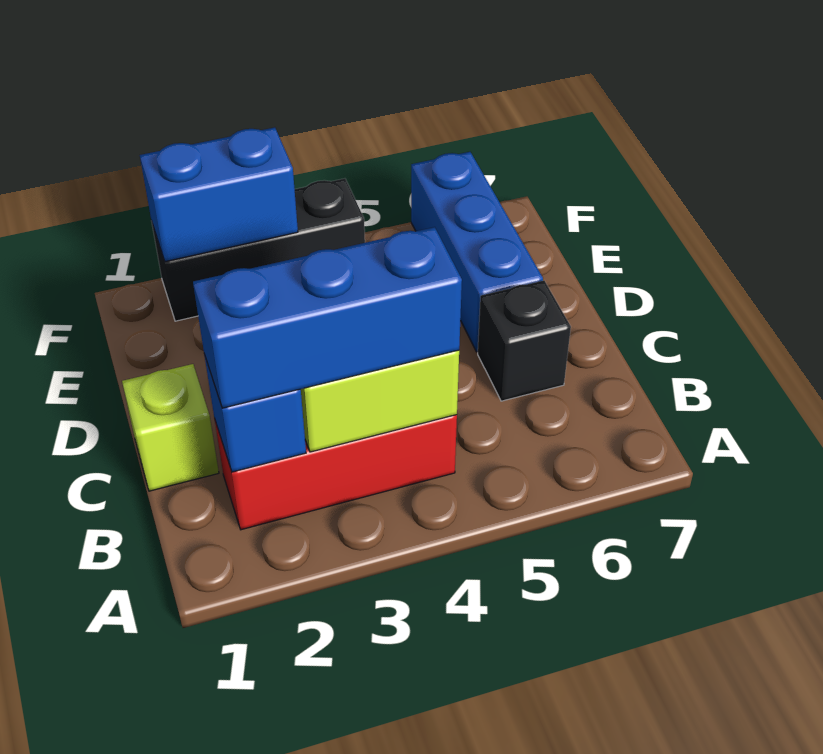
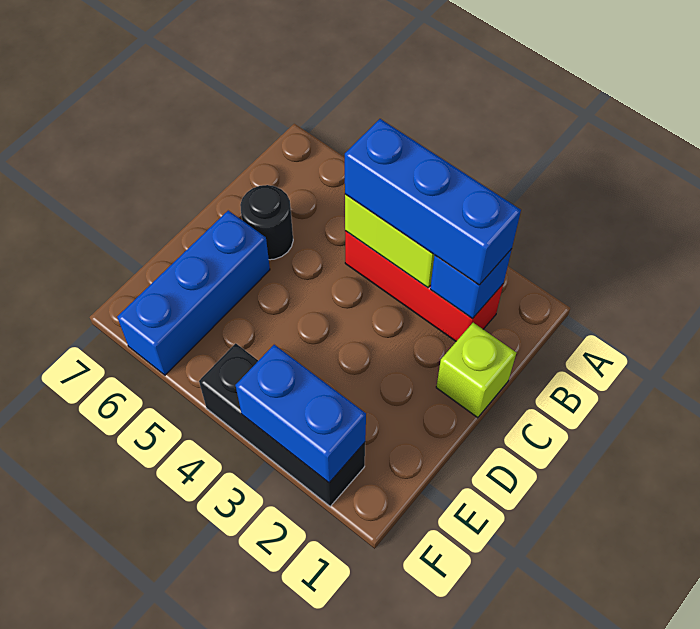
black brick C6 level 1 -> black round brick C6 level 1

